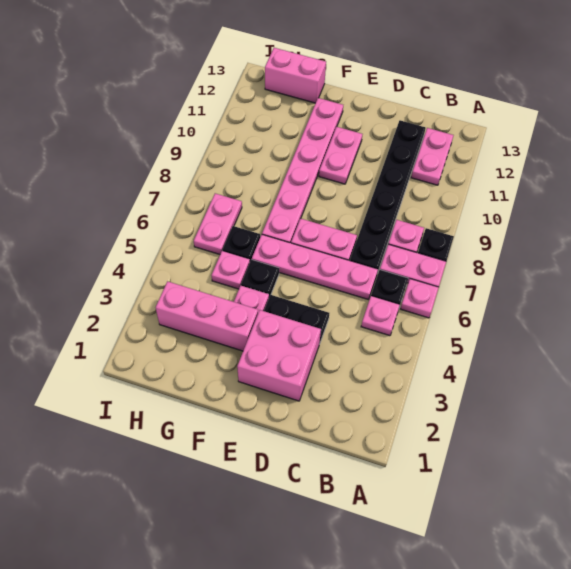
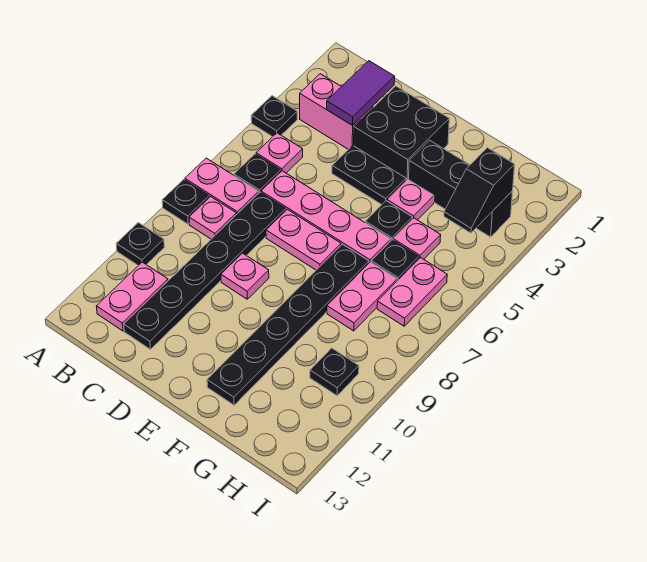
none -> black plate A4 level 1
pink plate A6 level 1 -> pink plate D9 level 1
none -> black plate A10 level 1
none -> purple tile C2:C3 level 2
pink brick D2:E3 level 1 -> black brick D2:E3 level 1
pink plate E10:E11 level 1 -> pink plate G7:G8 level 1
pink brick F3:H3 level 1 -> black brick F3:H3 level 1
pink plate F7:F12 level 1 -> black plate F7:F12 level 1
pink brick G13:H13 level 1 -> pink brick B3:C3 level 1
none -> black slope H3:H4 level 2 top 3
none -> black plate H10 level 1

